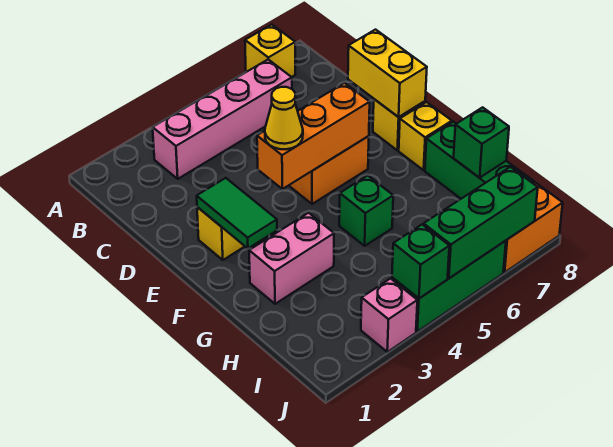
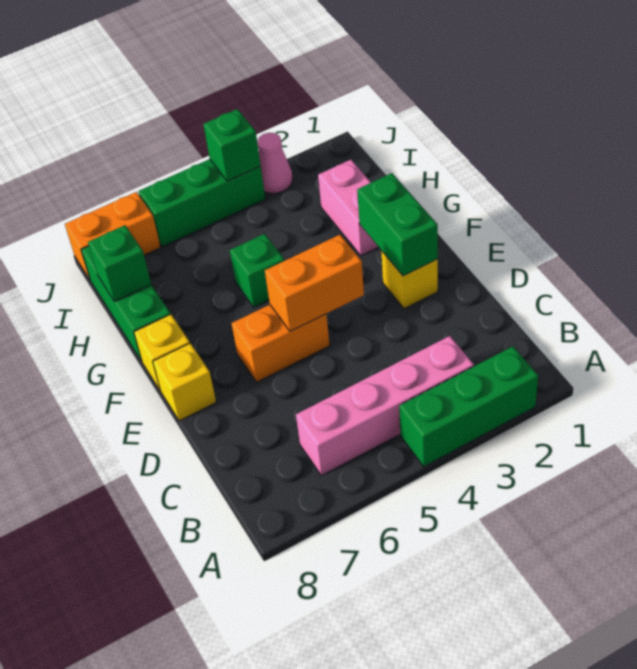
yellow brick A7 level 1 -> none
yellow brick D8:E8 level 2 -> none
green tile E2:F2 level 2 -> green brick E2:F2 level 2
orange brick E4:E6 level 2 -> orange brick E4:E5 level 2
yellow cone E4 level 3 -> none
pink brick G2:G3 level 1 -> pink brick G2:H2 level 1
pink brick J3 level 1 -> pink cone J3 level 1
green brick J5:J7 level 2 -> green brick A2:A4 level 1

